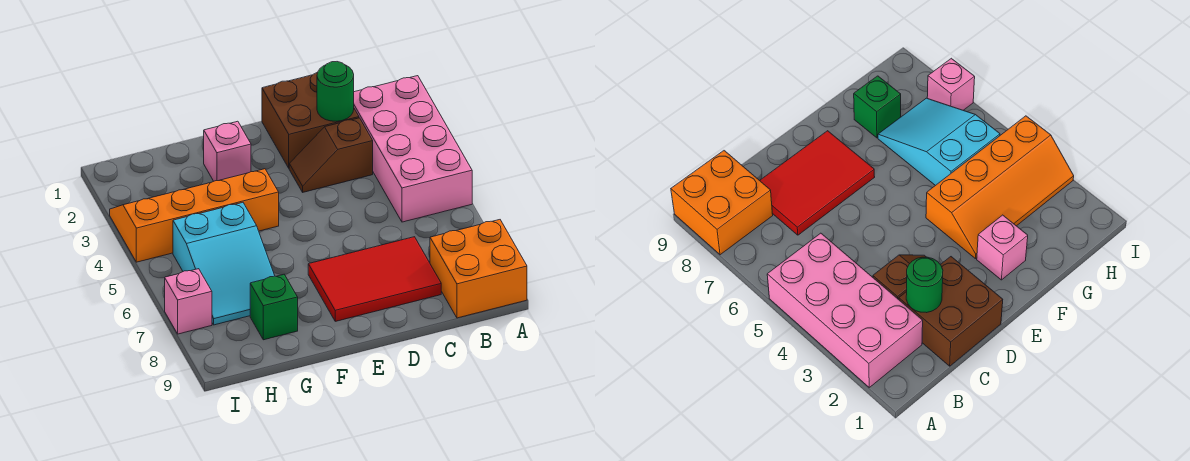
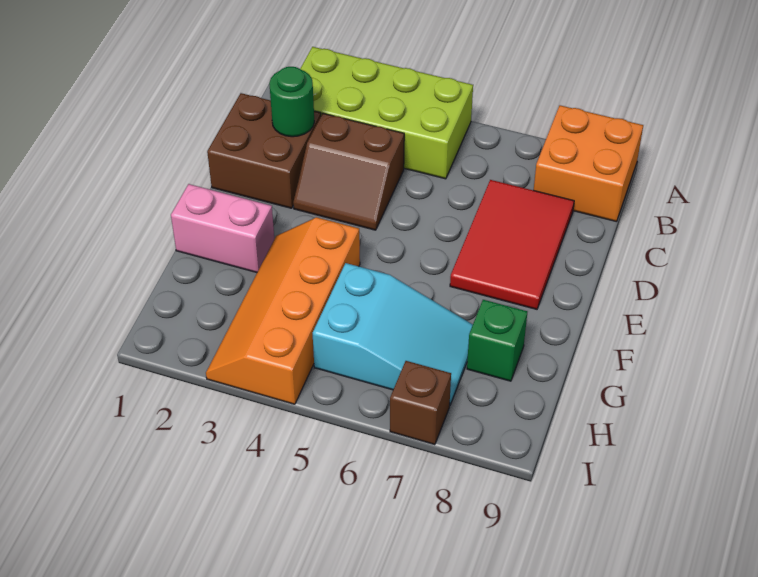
pink brick A2:B5 level 1 -> lime brick A2:B5 level 1
brown slope C3:D3 level 1 top C -> brown slope C3:D4 level 1 top C
pink brick F2 level 1 -> pink brick F1:F2 level 1
pink brick I7 level 1 -> brown brick I7 level 1

